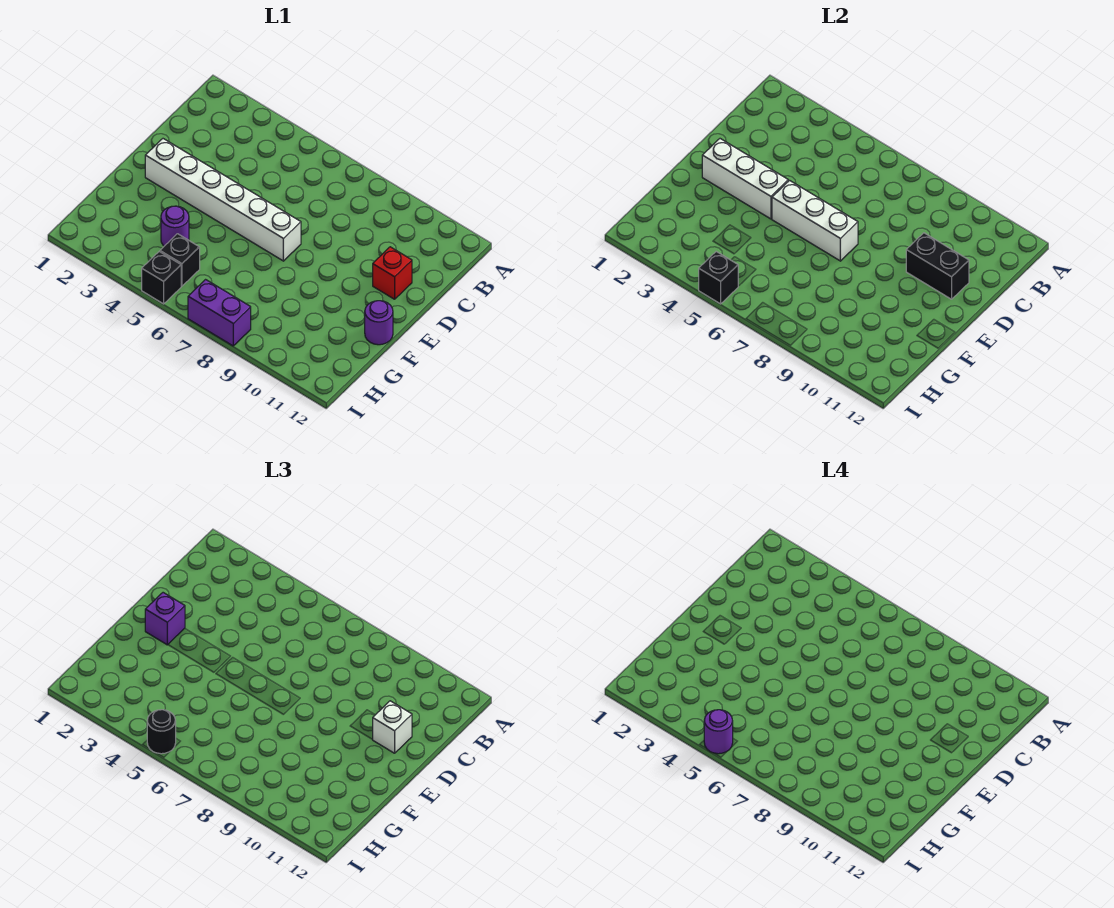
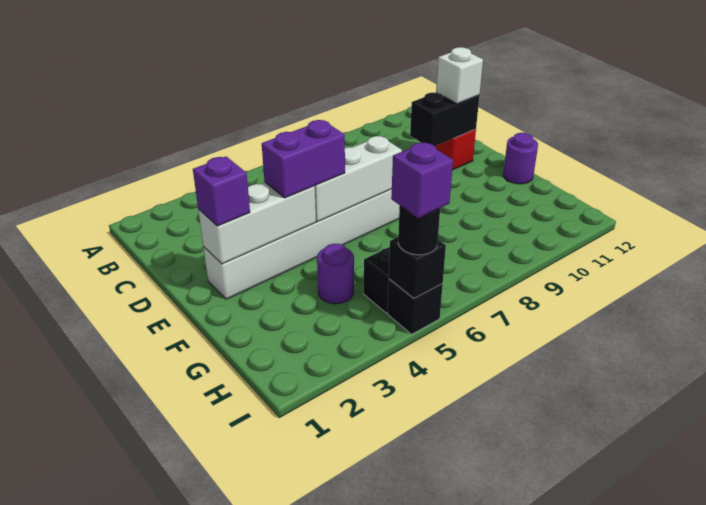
purple round brick I5 level 4 -> purple brick I5 level 4
purple brick I7:I8 level 1 -> purple brick E4:E5 level 3

